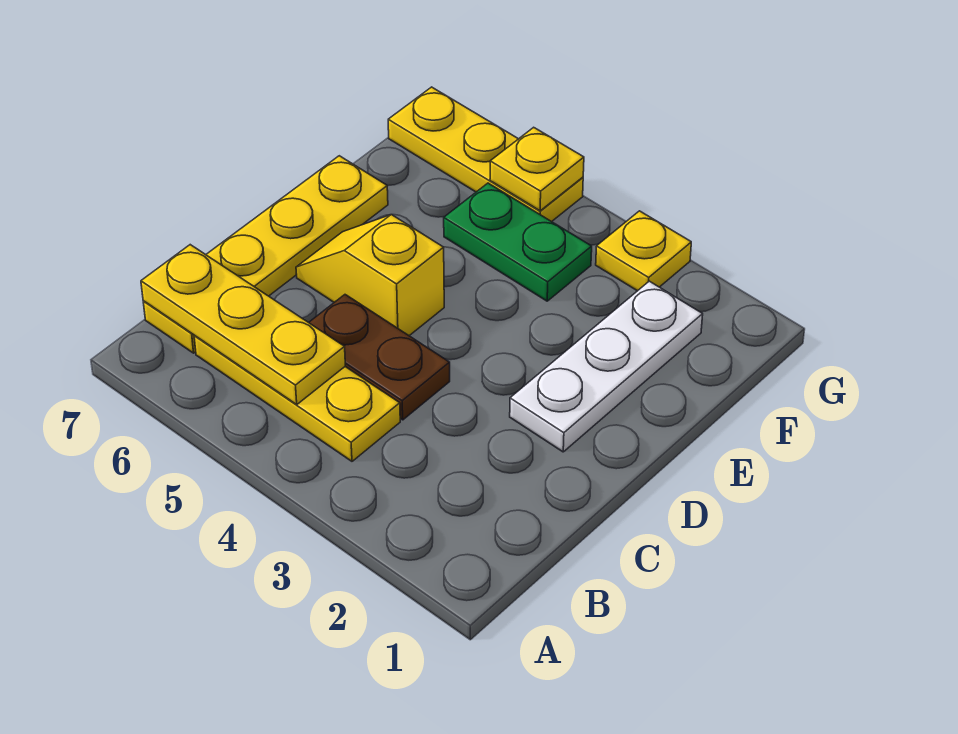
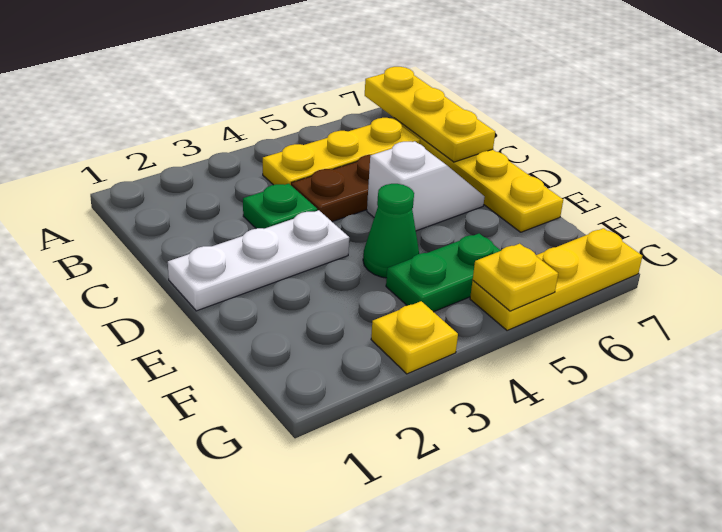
yellow plate B5:B7 level 2 -> yellow plate A7:C7 level 2
none -> green plate C3 level 1
white plate D2:F2 level 1 -> white plate D1:D3 level 1
yellow slope D5:D6 level 1 top 5 -> white slope D5:D6 level 1 top 5
none -> green cone E4 level 1

